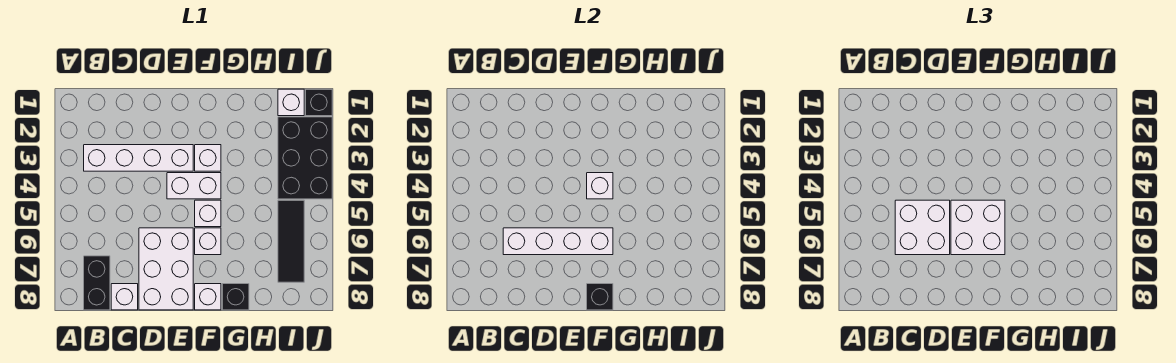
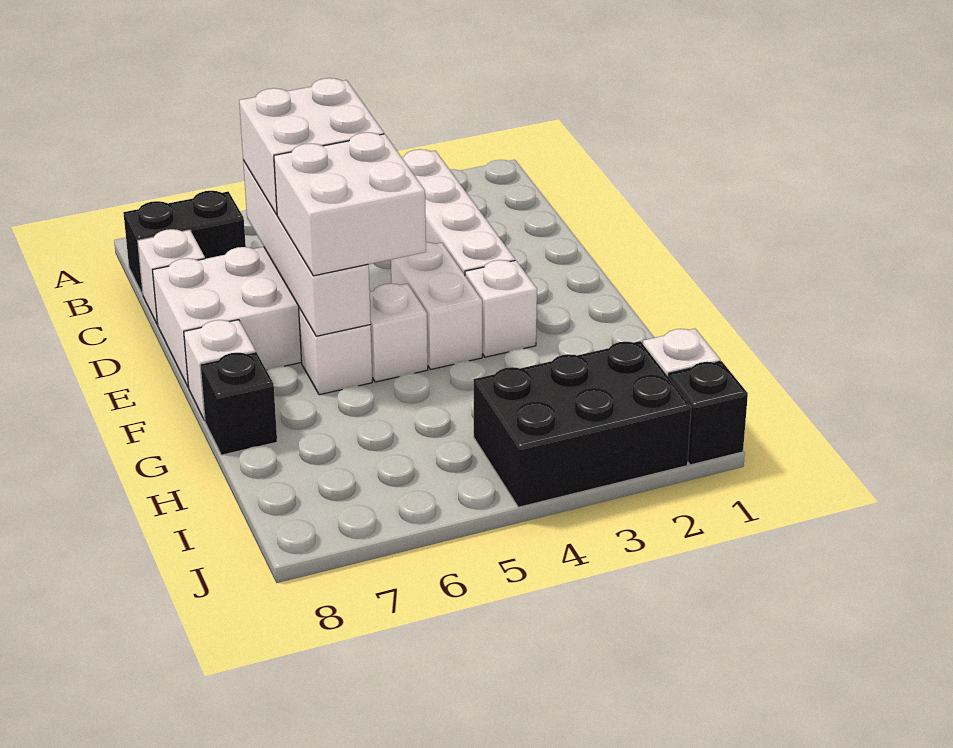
white brick F4 level 2 -> none
black brick F8 level 2 -> none
black tile I5:I7 level 1 -> none

